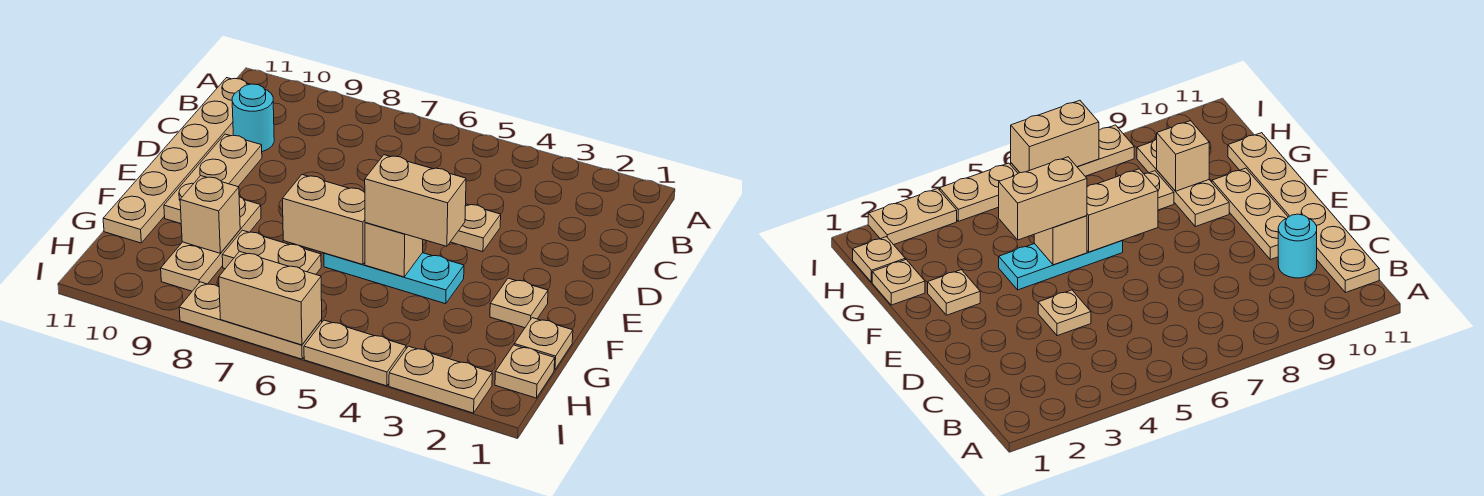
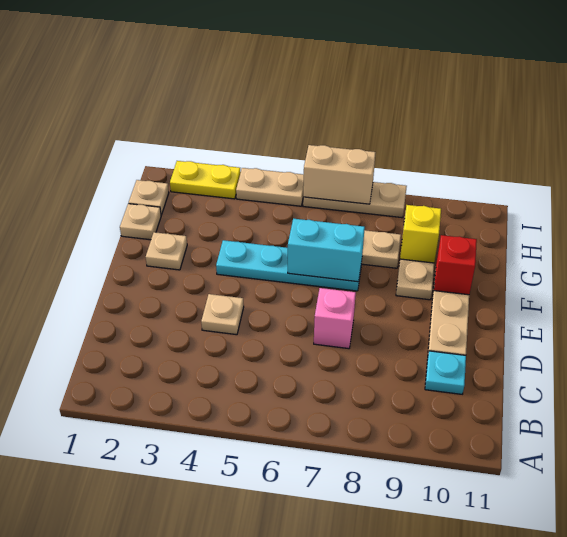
tan plate B11:G11 level 1 -> none
cyan round brick C10 level 1 -> cyan plate C10 level 1
none -> pink brick D7 level 1
cyan plate F4:F6 level 1 -> cyan plate F4:F7 level 1
tan brick F4:F5 level 3 -> none
tan brick F5 level 2 -> none
tan brick F6:F7 level 2 -> cyan brick F6:F7 level 2
none -> red brick F10 level 2
tan brick G9 level 2 -> yellow brick G9 level 2
tan plate I2:I3 level 1 -> yellow plate I2:I3 level 1

